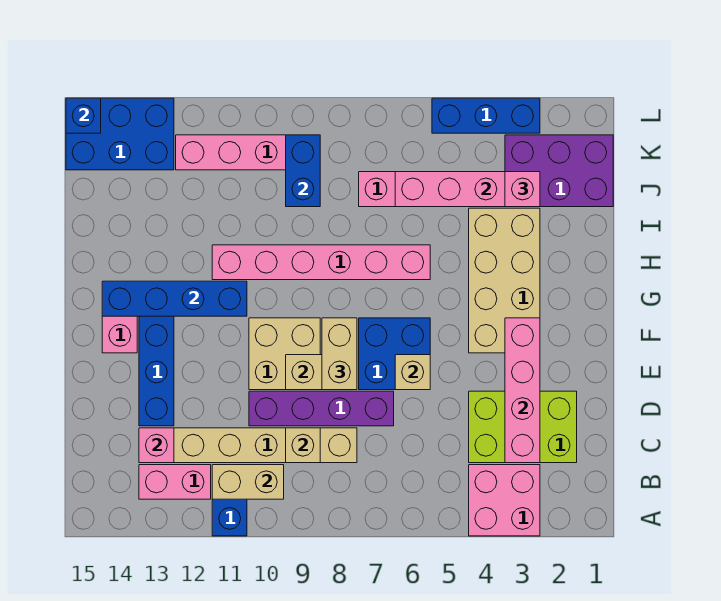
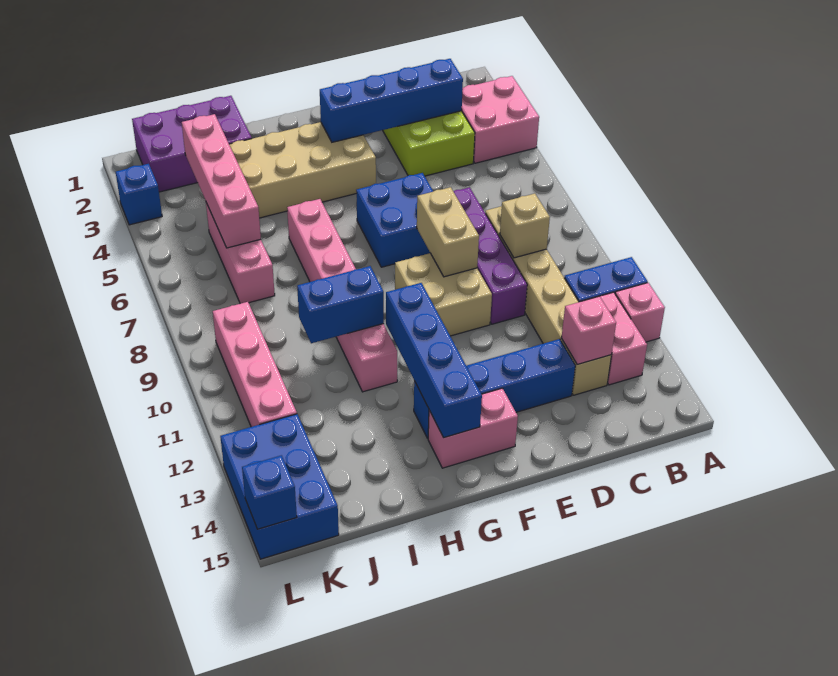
tan brick B10:B11 level 2 -> none
pink brick C3:F3 level 2 -> blue brick C3:F3 level 2
tan brick E6 level 2 -> none
tan brick E8:F8 level 3 -> none
purple brick J1:K3 level 1 -> purple brick I1:K2 level 1
pink brick J3 level 3 -> pink brick A12 level 1
blue brick J9:K9 level 2 -> blue brick H10:I10 level 2
blue brick L3:L5 level 1 -> blue brick L3 level 1

